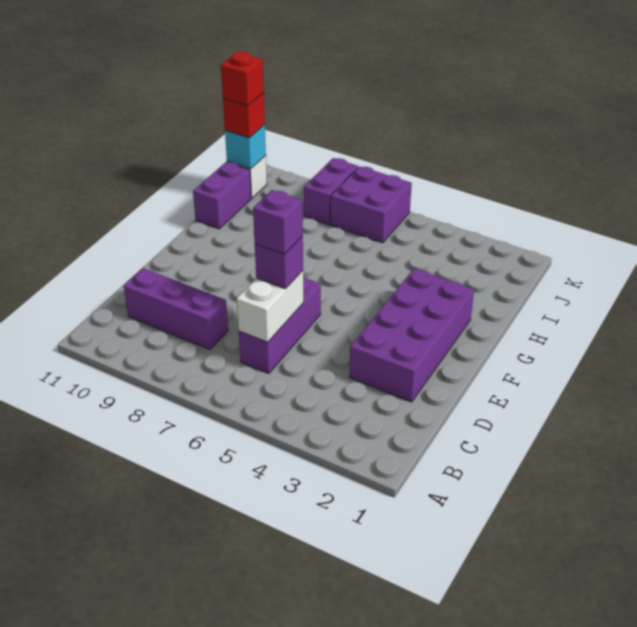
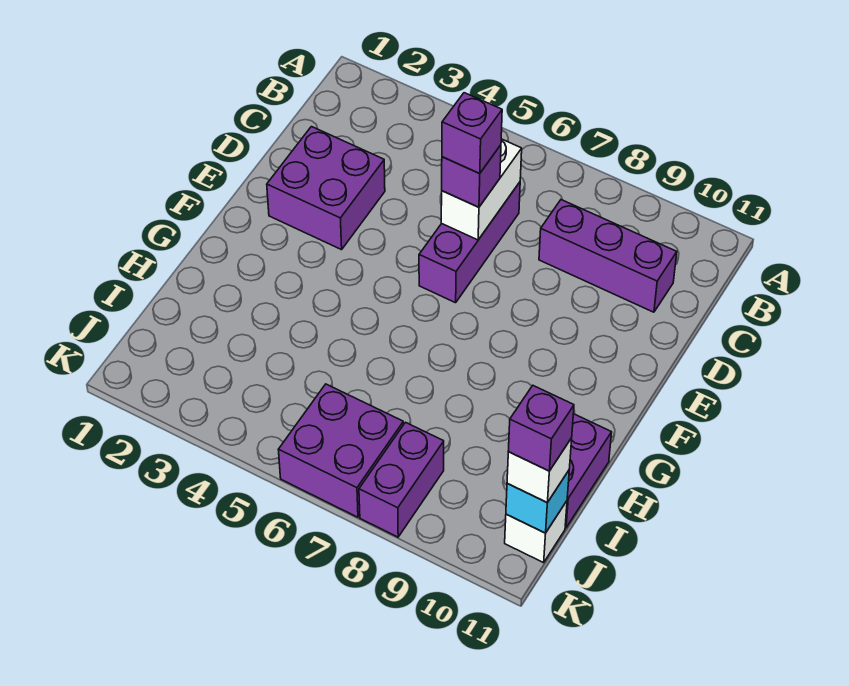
purple brick D2:G3 level 1 -> purple brick D2:E3 level 1
red brick J11 level 3 -> white brick J11 level 3
red brick J11 level 4 -> purple brick J11 level 4

